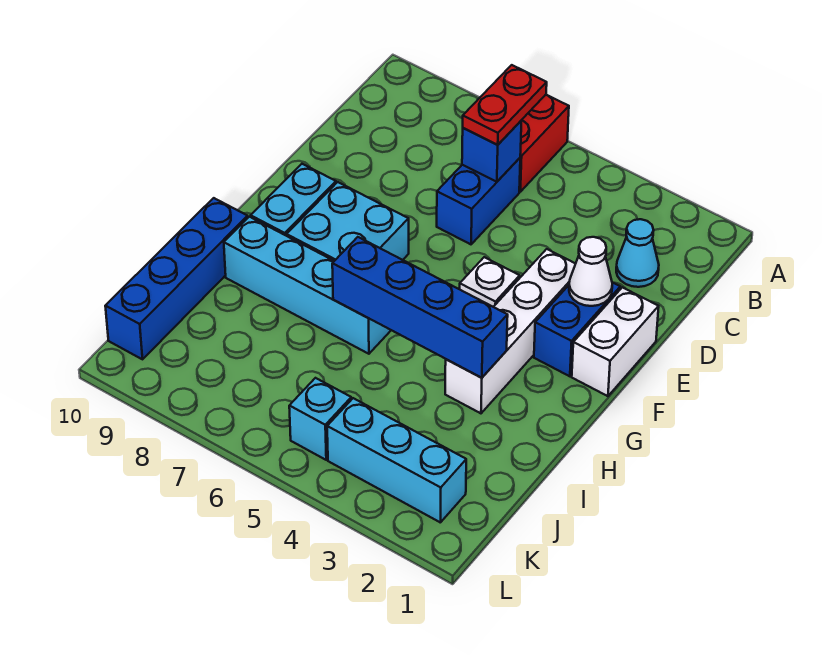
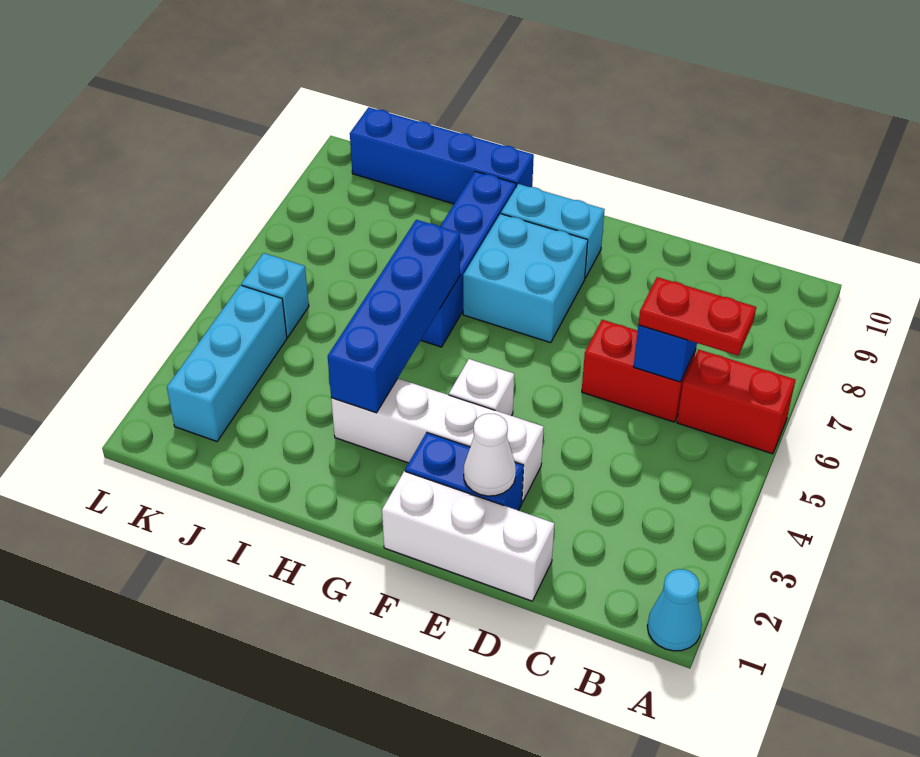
cyan cone C2 level 1 -> cyan cone A1 level 1
blue brick C6:D6 level 1 -> red brick C6:D6 level 1
white brick E1:F1 level 1 -> white brick D1:F1 level 1
cyan brick H6:H9 level 1 -> blue brick H6:H9 level 1

